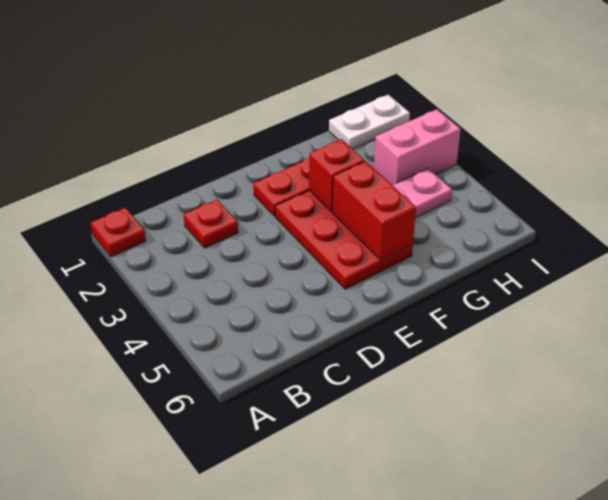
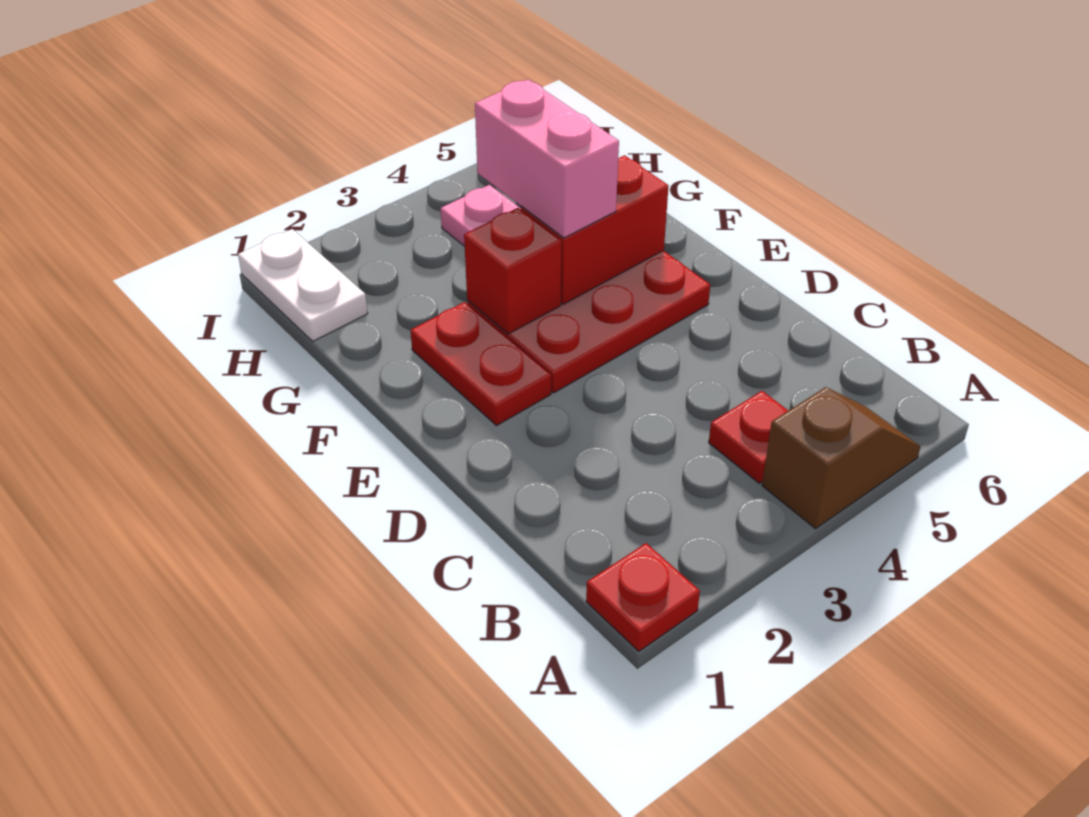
none -> brown slope A4:A5 level 1 top 4
red plate C2 level 1 -> red plate B4 level 1
pink brick H3:I3 level 1 -> pink brick F4:G4 level 3

